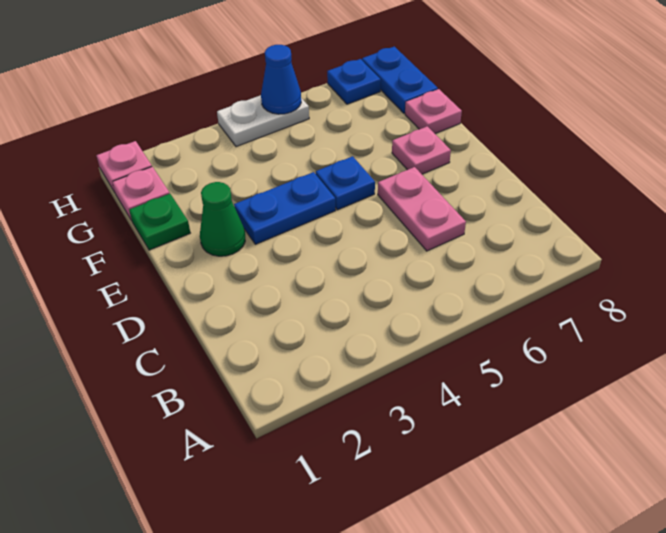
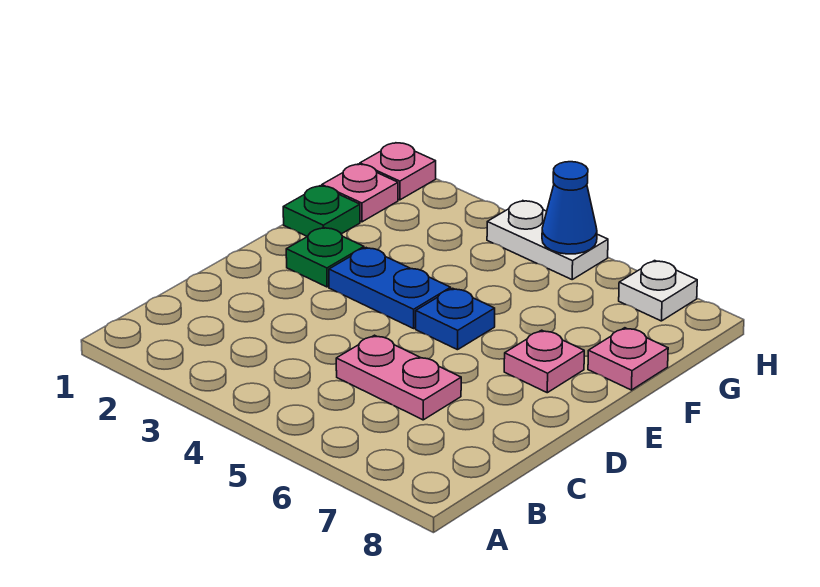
pink plate C6:D6 level 1 -> pink plate C5:C6 level 1
green cone E2 level 1 -> green plate E2 level 1
blue plate G8:H8 level 1 -> none
blue plate H7 level 1 -> white plate H7 level 1

